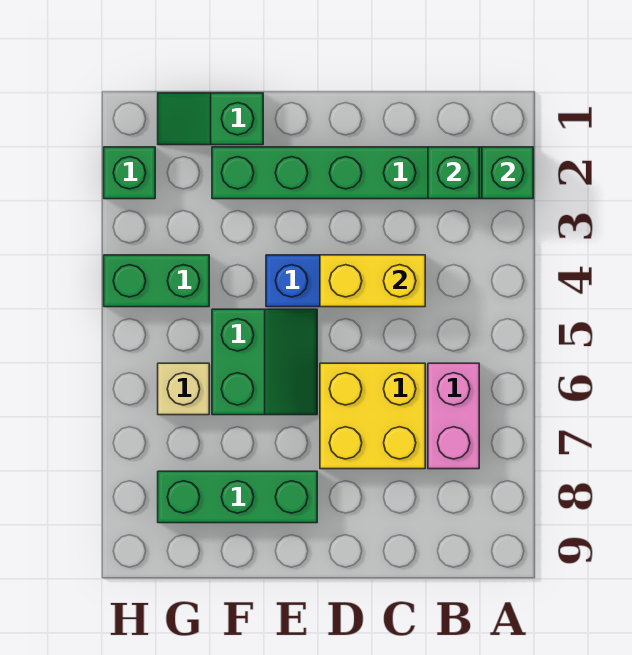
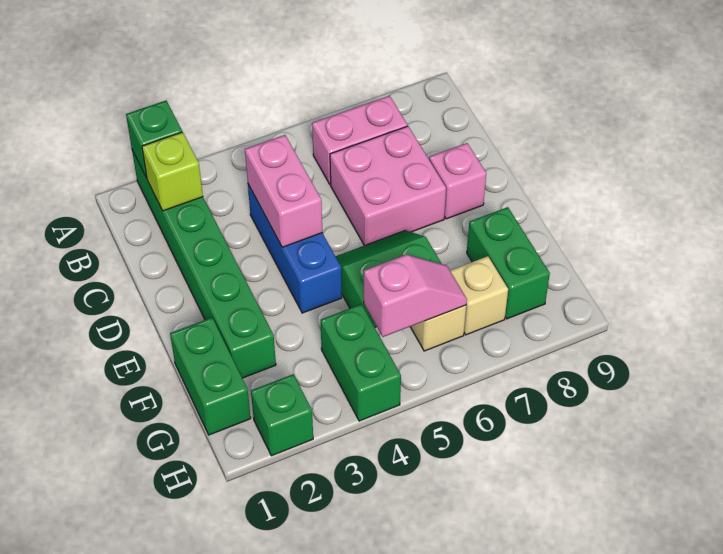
green brick B2 level 2 -> lime brick B2 level 2
yellow brick C4:D4 level 2 -> pink brick C4:D4 level 2
yellow brick C6:D7 level 1 -> pink brick C6:D7 level 1
none -> pink brick D8 level 1
green brick E8:G8 level 1 -> green brick F8:G8 level 1
green slope F1:G1 level 1 top F -> green brick F1:G1 level 1
none -> pink slope G5:G6 level 2 top 5
none -> tan brick G7 level 1

